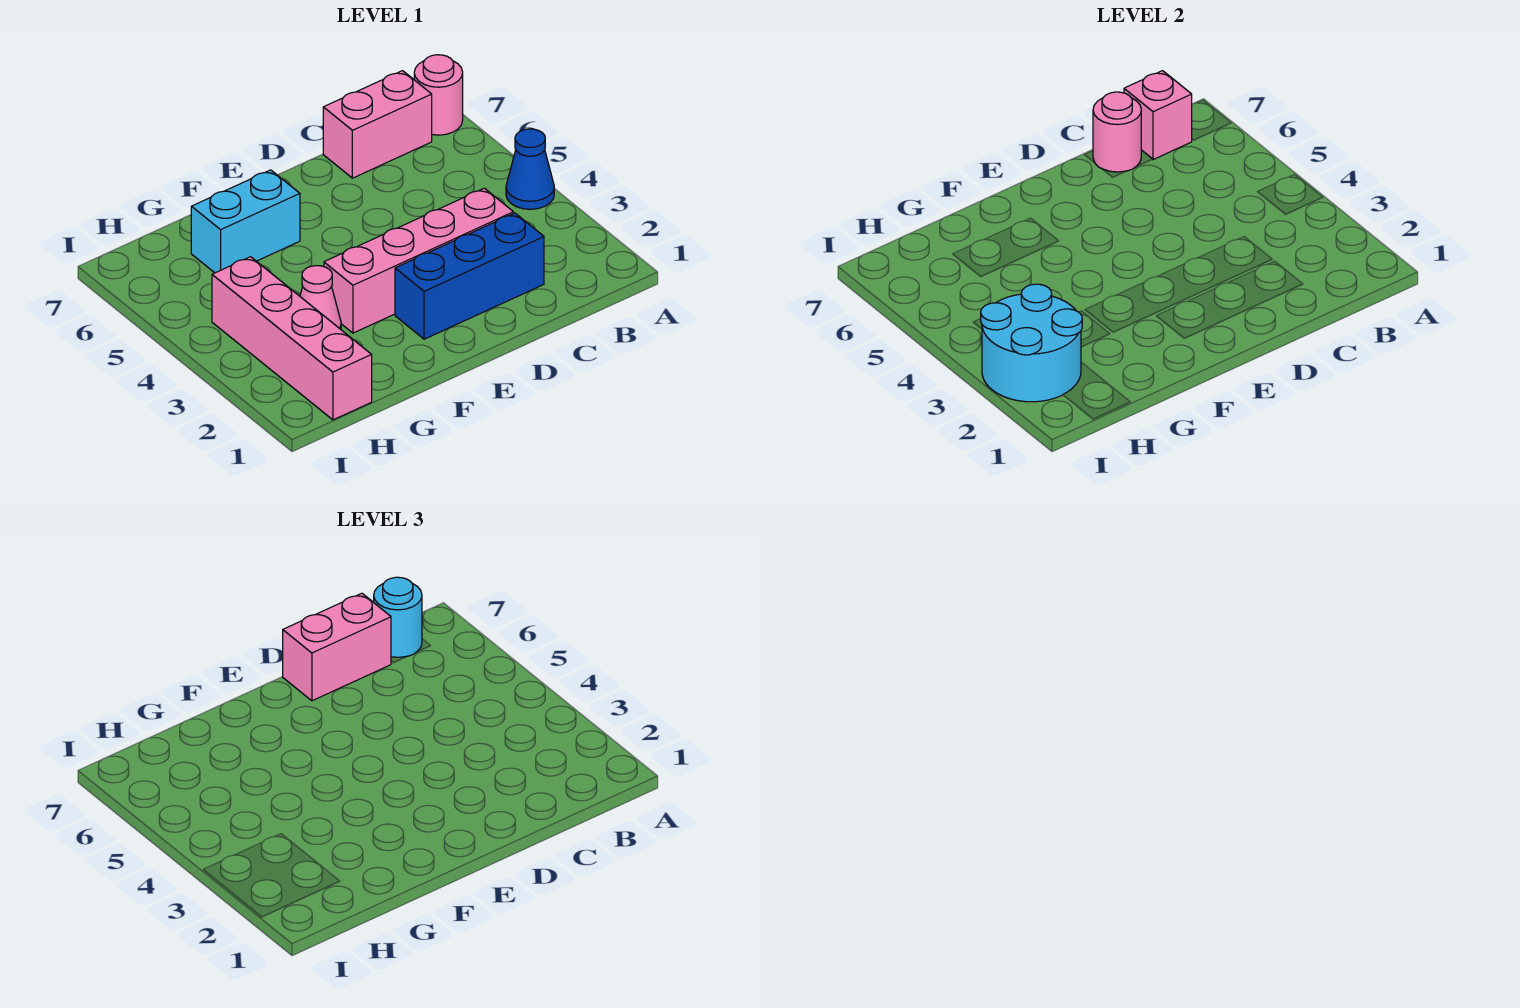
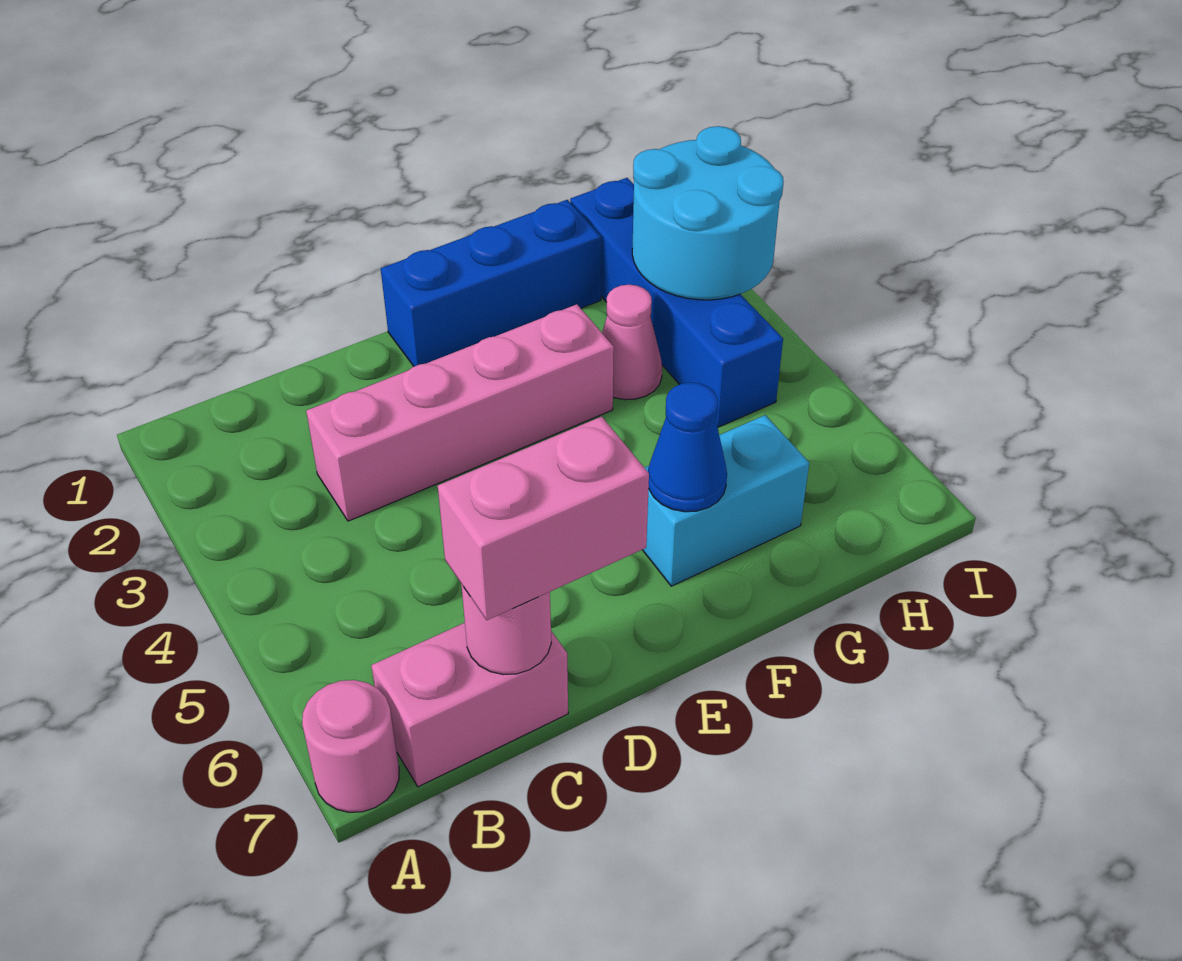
blue cone A4 level 1 -> blue cone F6 level 2
pink brick B7 level 2 -> none
cyan round brick B7 level 3 -> none
blue brick C2:E2 level 1 -> blue brick E1:G1 level 1
pink brick H1:H4 level 1 -> blue brick H1:H4 level 1

